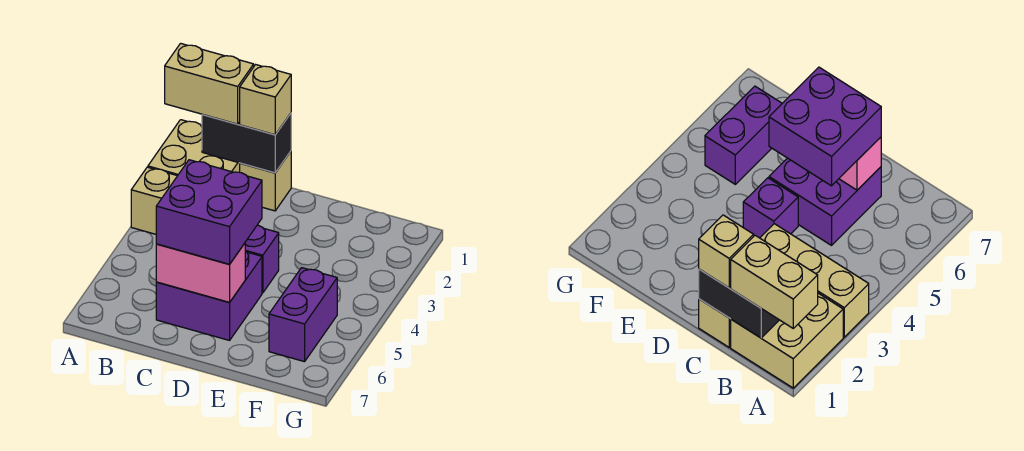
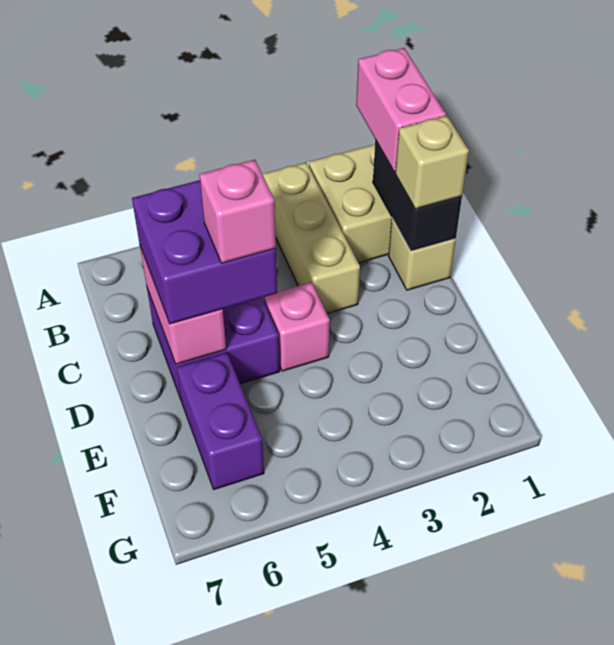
tan brick A1:B1 level 3 -> pink brick A1:B1 level 3
purple brick D4 level 1 -> pink brick D4 level 1
none -> pink brick D5 level 4
purple brick F5:F6 level 1 -> purple brick E6:F6 level 1

